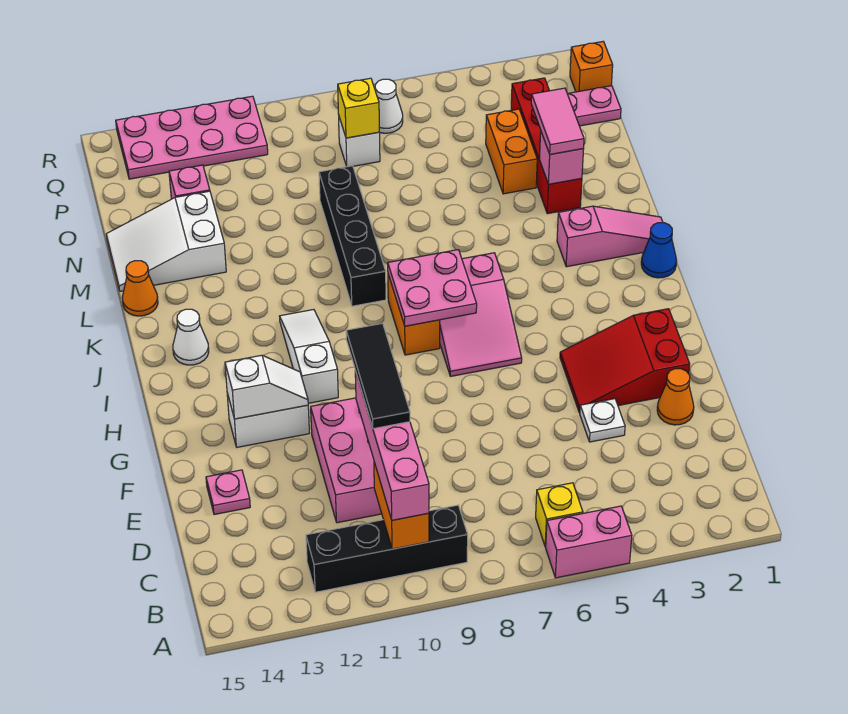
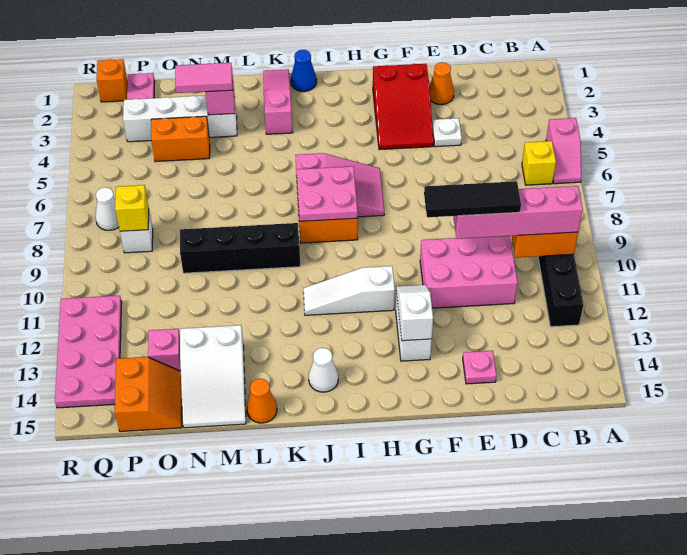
pink brick A5:A6 level 1 -> pink slope A5:A6 level 1 top 5
red brick M3:P3 level 1 -> white brick M3:P3 level 1
none -> orange slope O14:P15 level 1 top P

